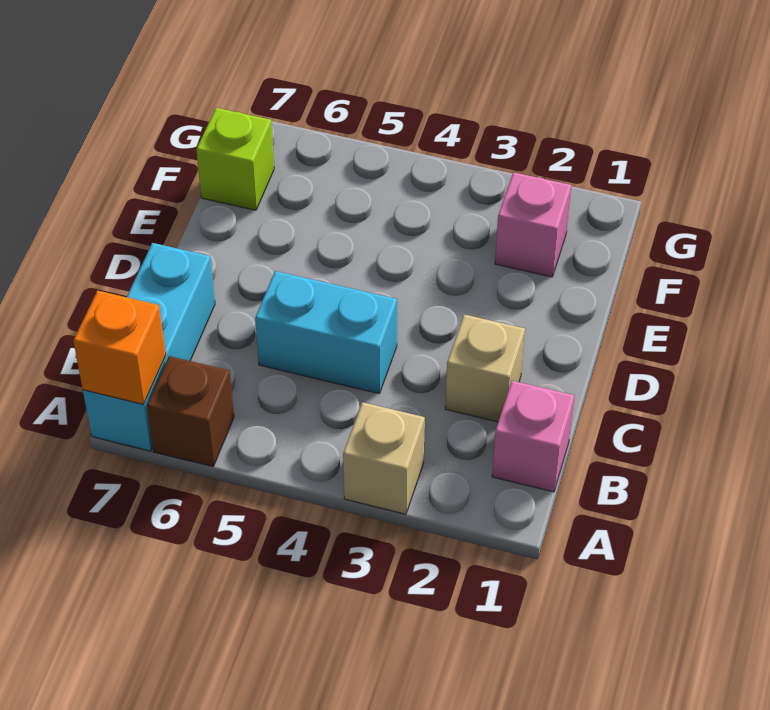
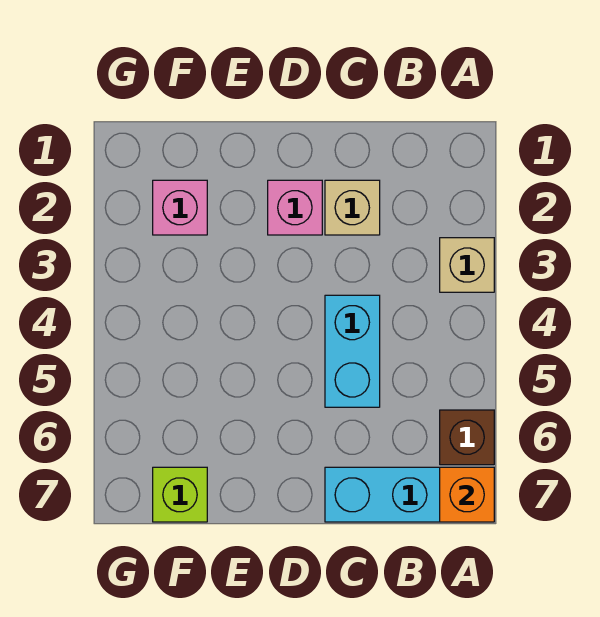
pink brick B1 level 1 -> pink brick D2 level 1

